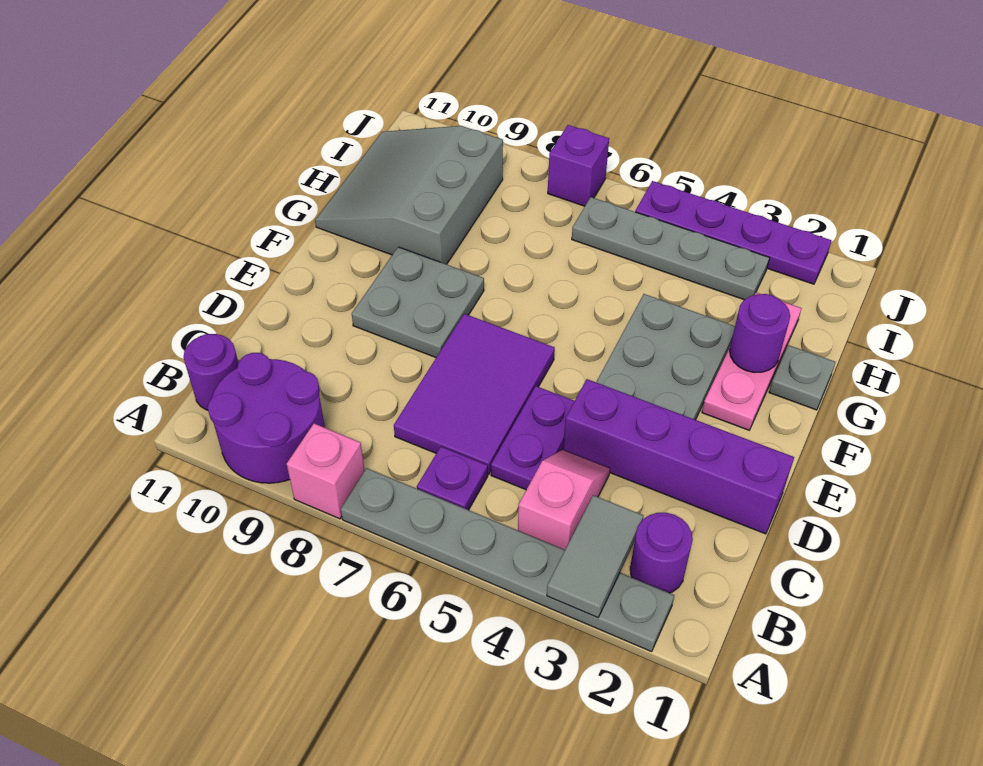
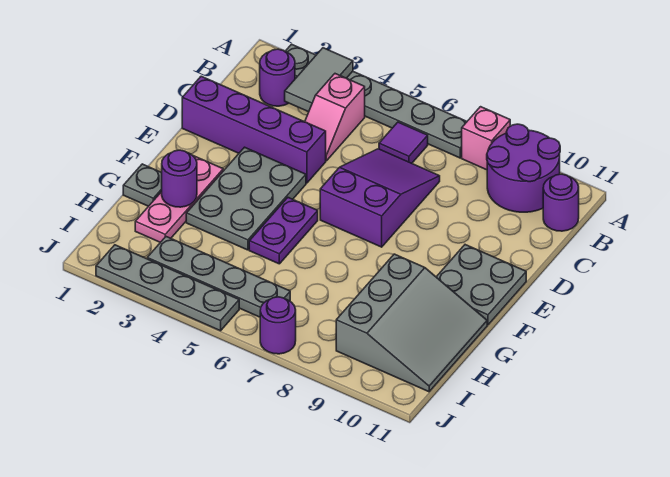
purple plate B6 level 1 -> purple tile B6 level 1
purple plate C5:D5 level 1 -> purple plate F5:G5 level 1
purple tile C6:E7 level 1 -> purple slope C6:E7 level 1 top E
grey plate E8:F9 level 1 -> grey plate E10:F11 level 1
purple plate J2:J5 level 1 -> grey plate J2:J5 level 1
purple brick J7 level 1 -> purple round brick J7 level 1

